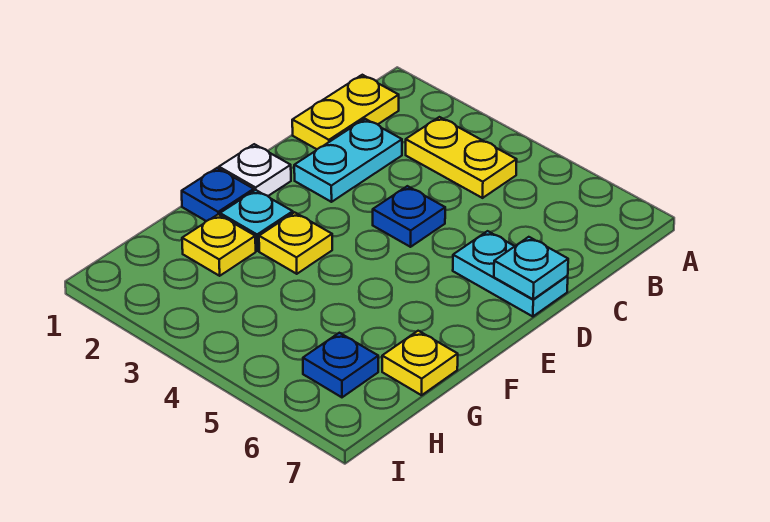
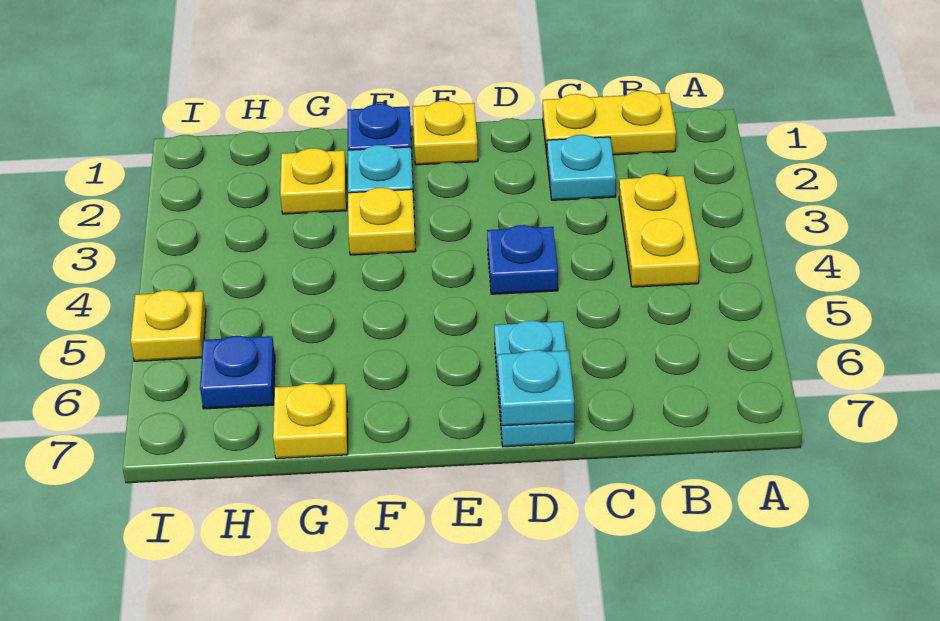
cyan plate C2:D2 level 1 -> cyan plate C2 level 1
white plate E1 level 1 -> yellow plate E1 level 1
none -> yellow plate I5 level 1

